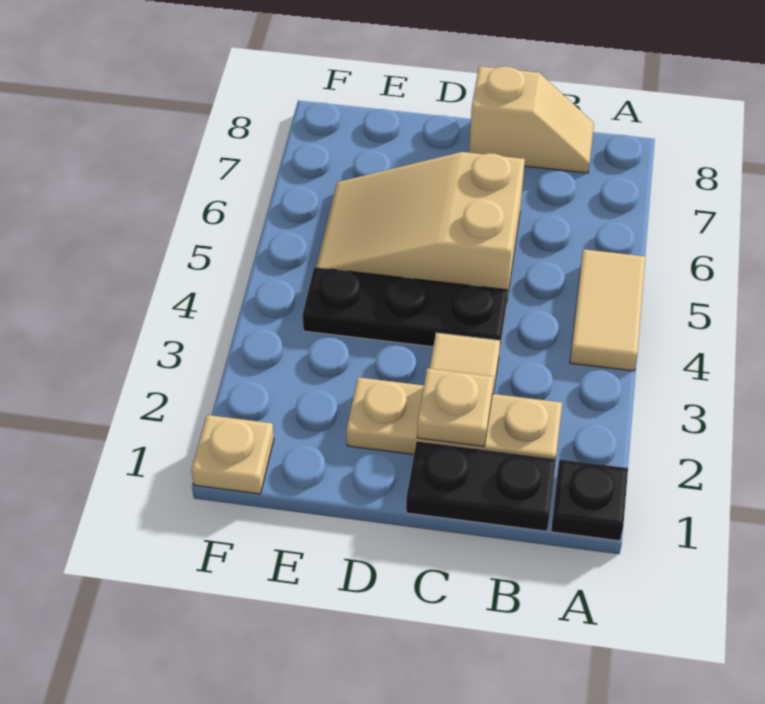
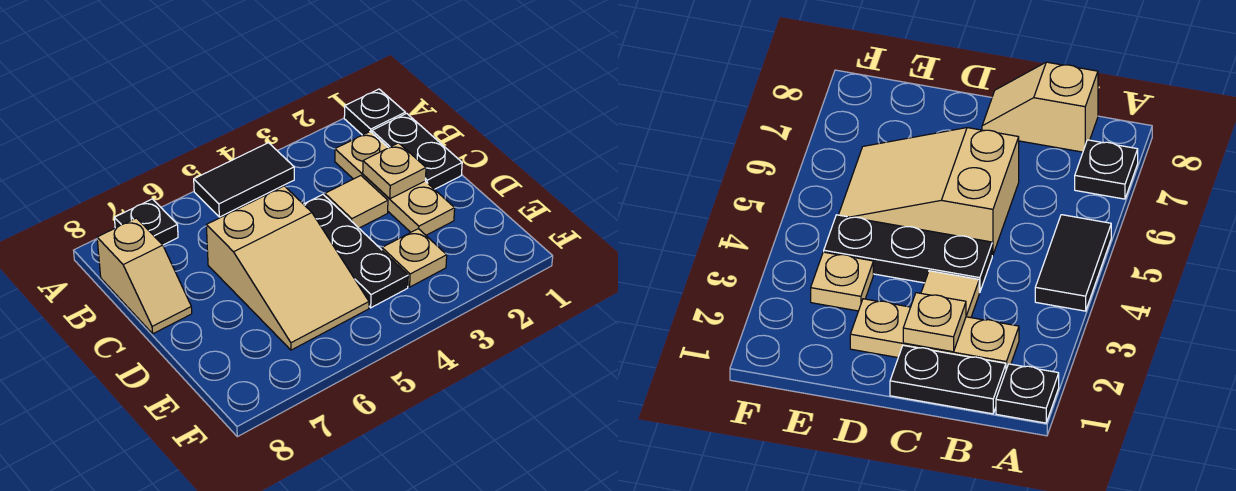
tan tile A4:A5 level 1 -> black tile A4:A5 level 1
none -> black plate A7 level 1
tan slope B8:C8 level 1 top C -> tan slope B8:C8 level 1 top B
tan plate F1 level 1 -> tan plate E3 level 1

